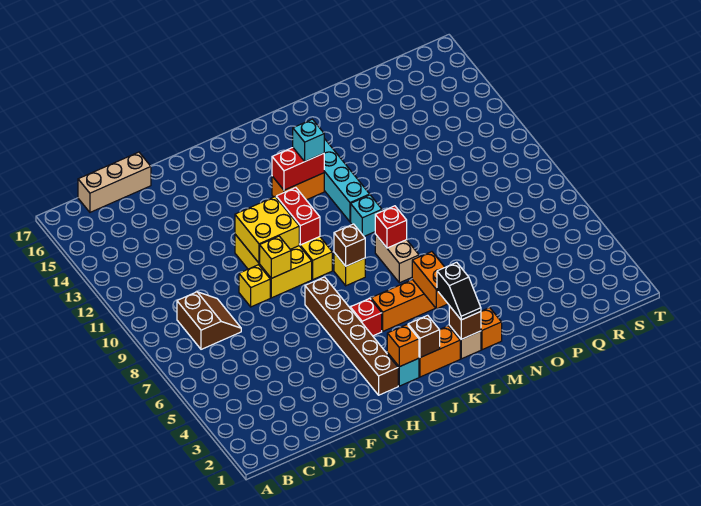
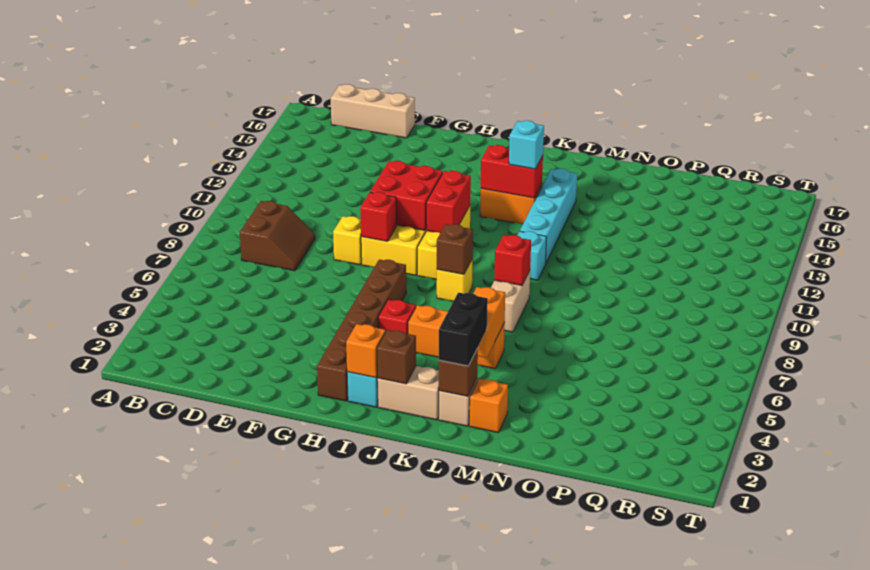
yellow brick G9 level 2 -> red brick G9 level 2
yellow brick G10:H11 level 2 -> red brick G10:H11 level 2
orange brick J2:K2 level 1 -> tan brick J2:K2 level 1
black slope L2:L3 level 3 top 3 -> black brick L2:L3 level 3

